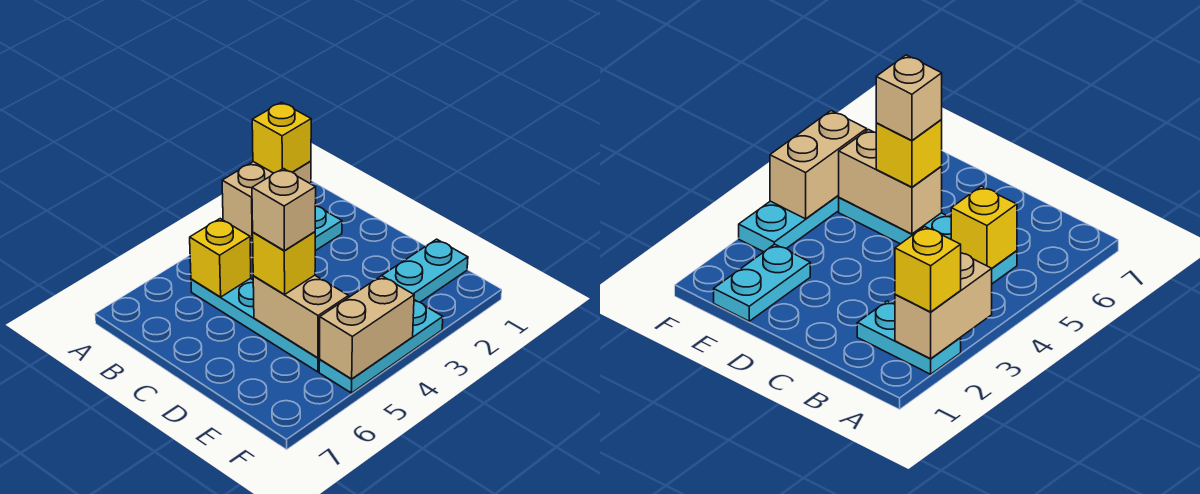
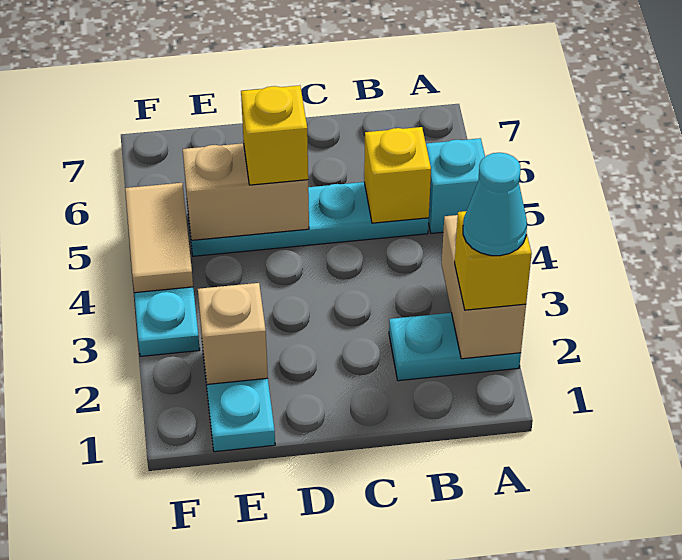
none -> cyan cone A2 level 4
none -> cyan brick A5 level 1
tan brick D5 level 4 -> tan brick E2 level 2
tan brick F4:F5 level 2 -> tan tile F4:F5 level 2

